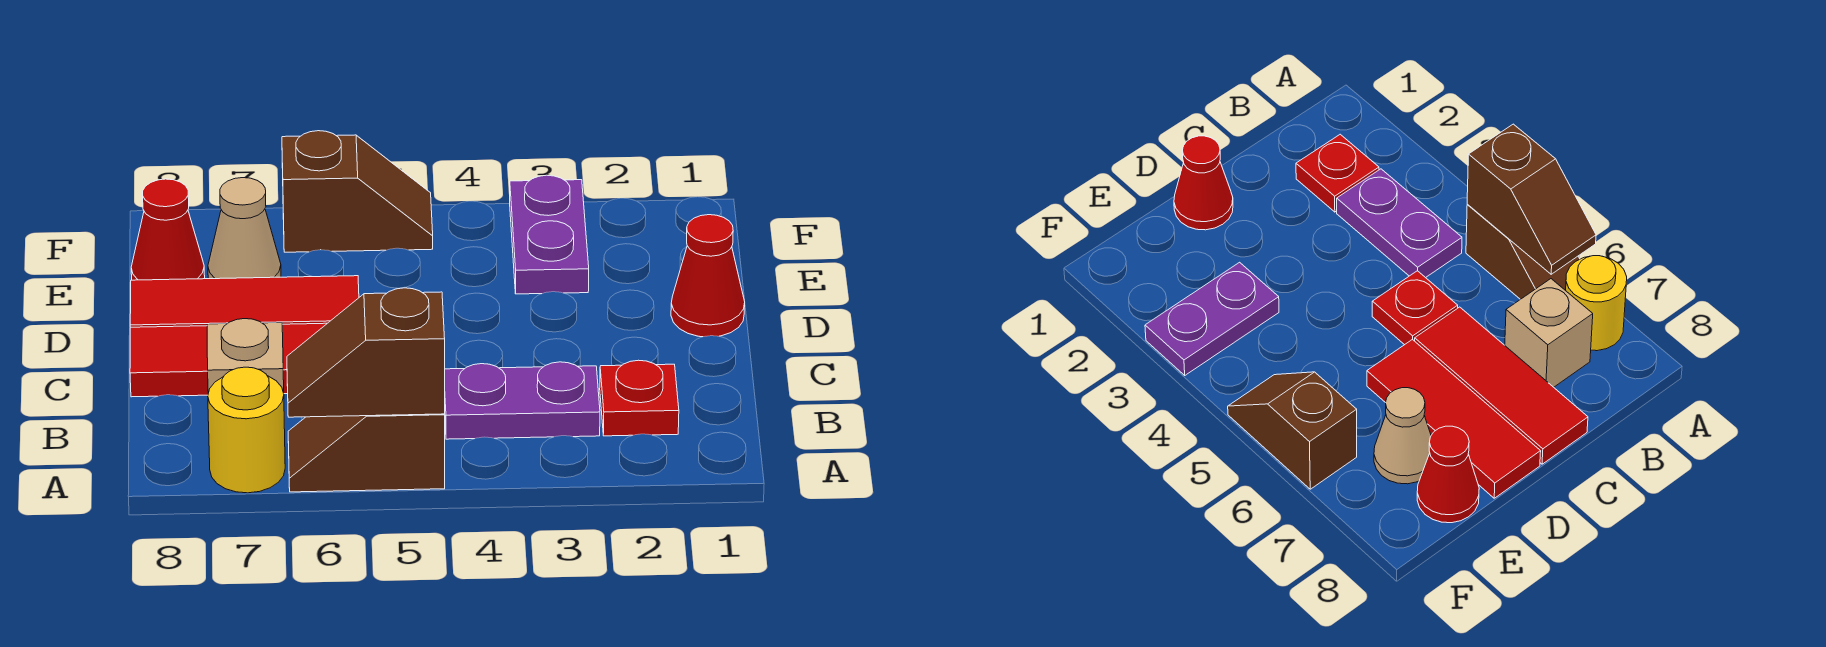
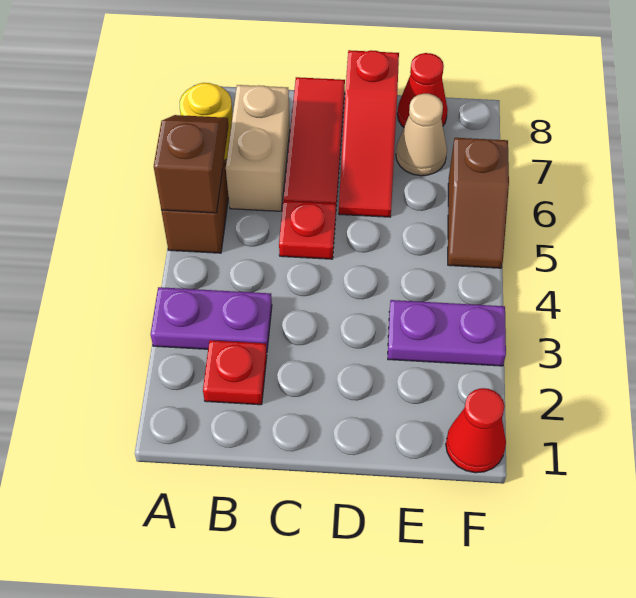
purple plate B3:B4 level 1 -> purple plate A3:B3 level 1
tan brick B7 level 1 -> tan brick B6:B7 level 1
red cone D1 level 1 -> red cone F1 level 1
red tile D6:D8 level 1 -> red slope D6:D8 level 1 top 8

